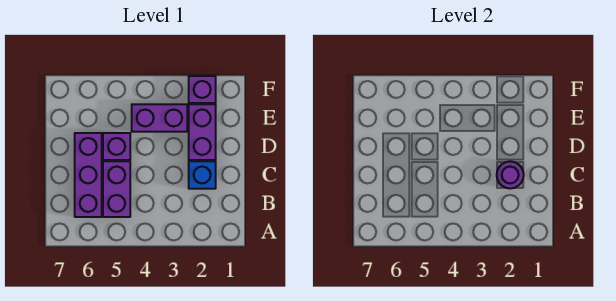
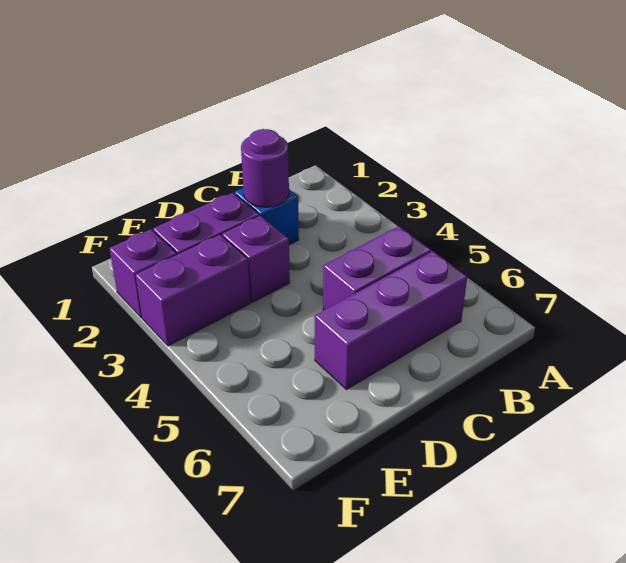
purple brick D5 level 1 -> purple brick D3 level 1
purple brick E3:E4 level 1 -> purple brick E3:F3 level 1

